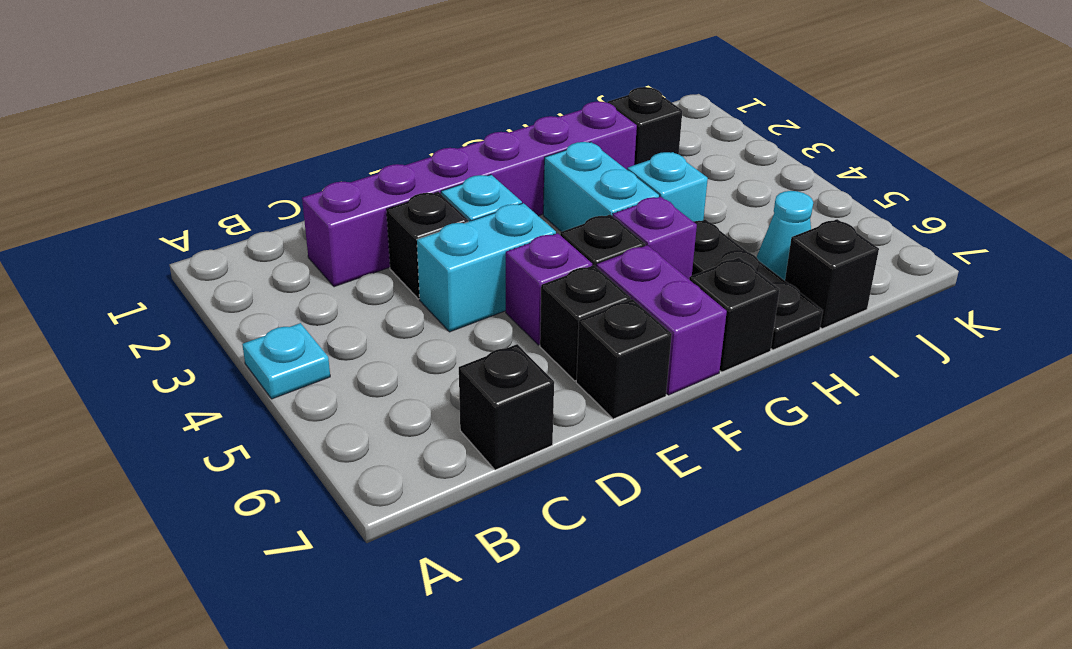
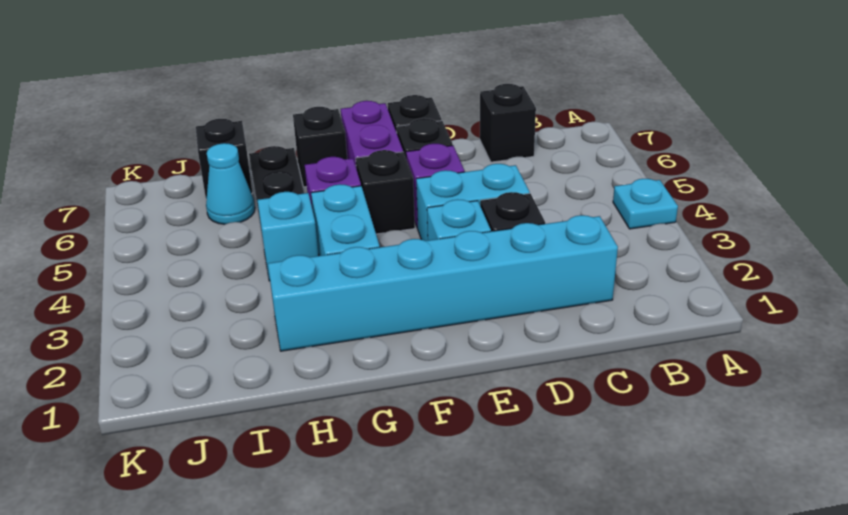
purple brick C2:H2 level 1 -> cyan brick C2:H2 level 1
black brick I2 level 1 -> none

